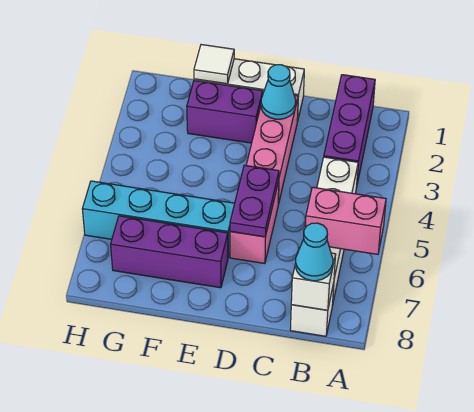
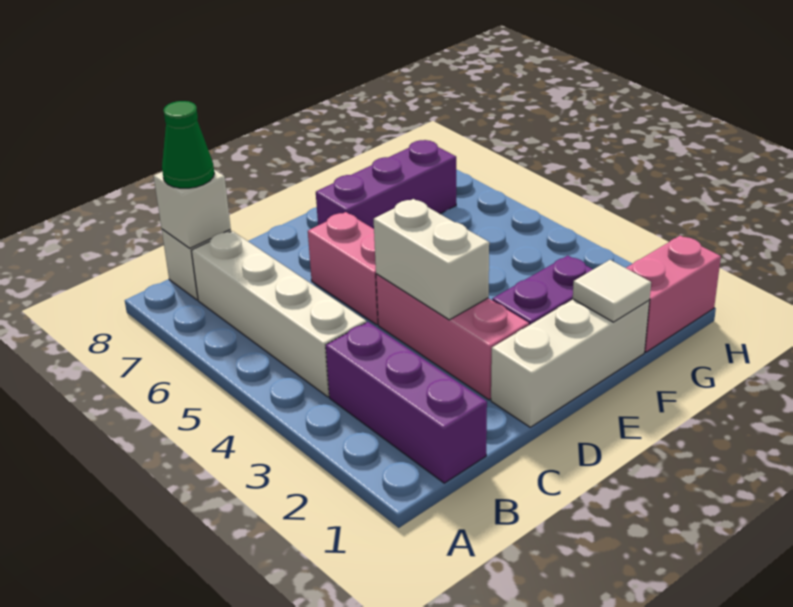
pink brick A6:B6 level 2 -> pink brick G1:H1 level 1
cyan cone B8 level 3 -> green cone B8 level 3
cyan cone D2 level 2 -> none
none -> white brick D3:D4 level 2
purple plate D5:D6 level 2 -> none
cyan brick E6:H6 level 1 -> none

